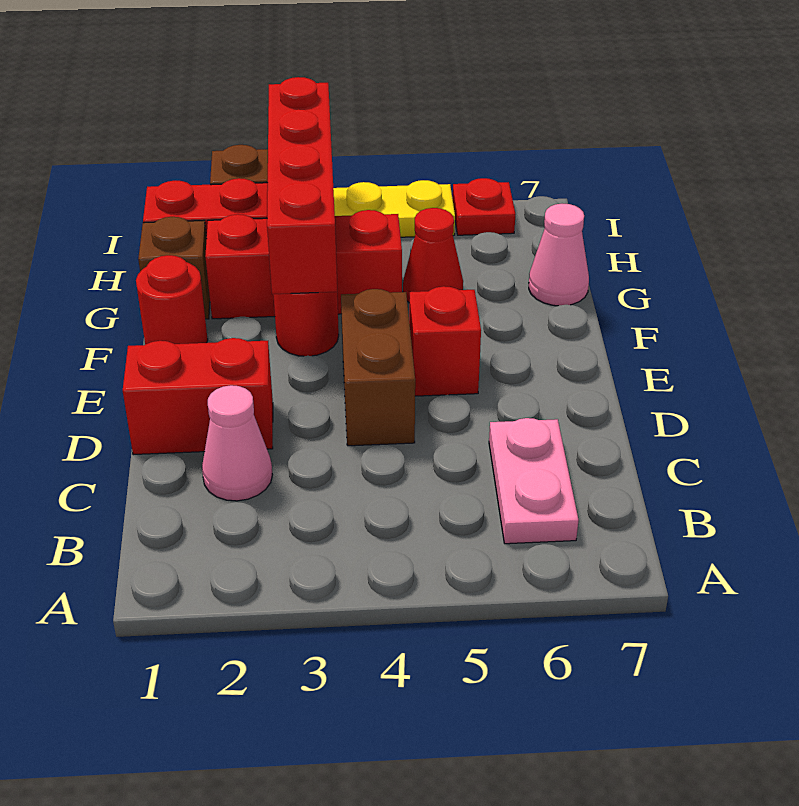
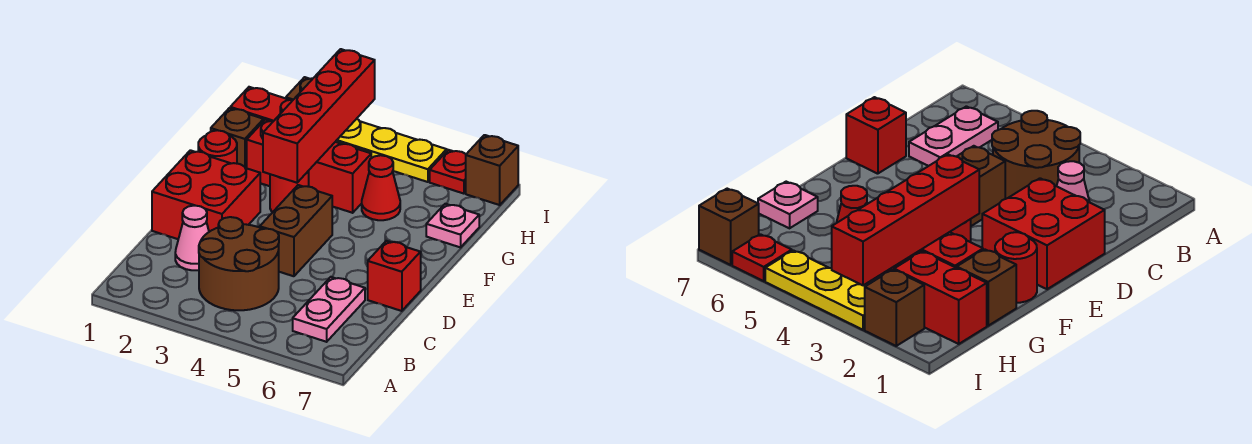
none -> brown round brick B3:C4 level 1
red brick D1:D2 level 1 -> red brick D1:E2 level 1
red brick E5 level 1 -> red brick D7 level 1
pink cone G7 level 1 -> pink plate G7 level 1
none -> brown brick I7 level 1

